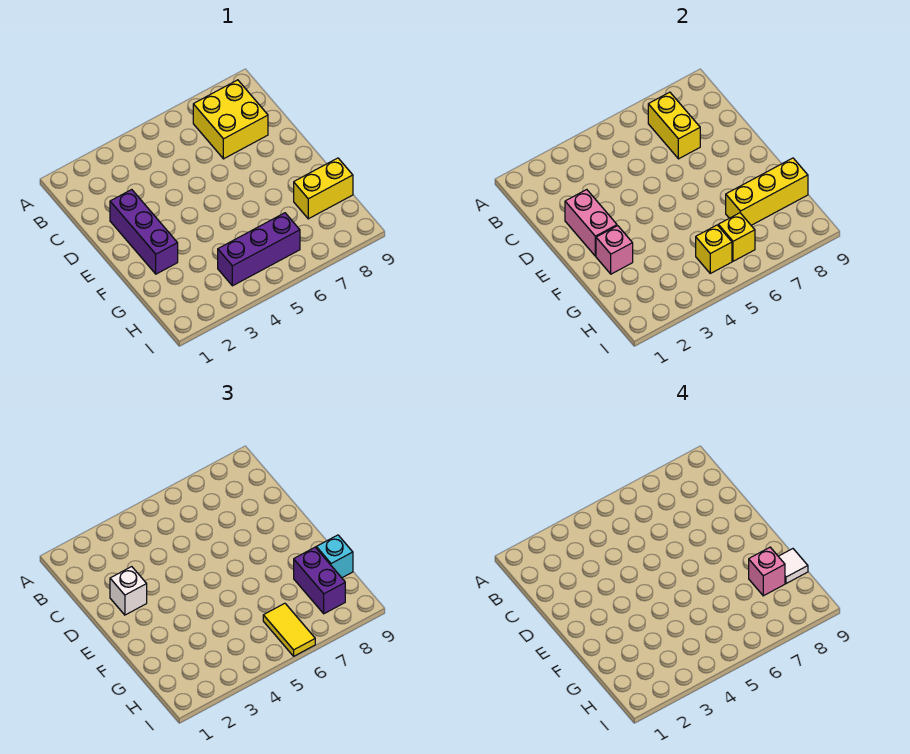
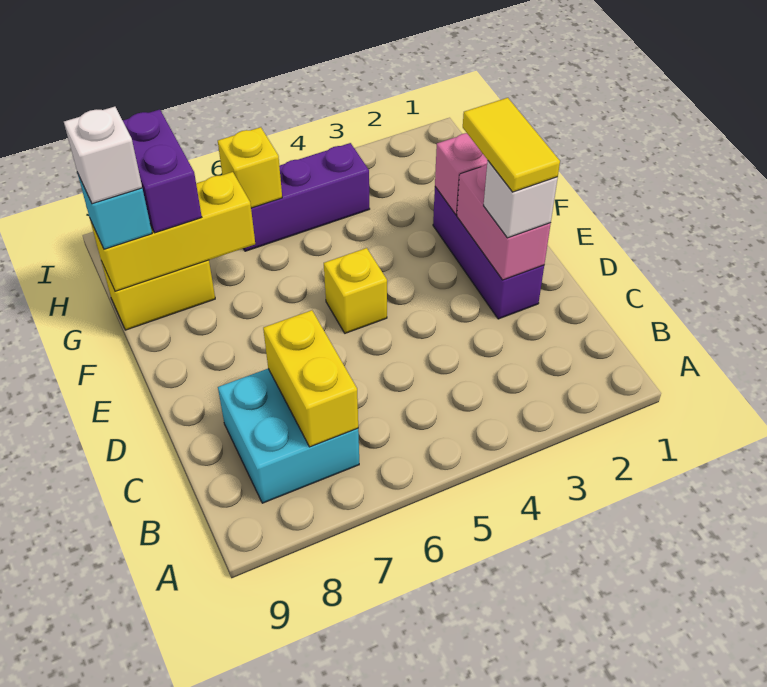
yellow brick B7:C8 level 1 -> cyan brick B7:C8 level 1
pink brick G8 level 4 -> none
white tile G9 level 4 -> white brick G9 level 4
yellow brick H5 level 2 -> yellow brick E5 level 1
yellow tile H6:I6 level 3 -> yellow tile D2:E2 level 4

